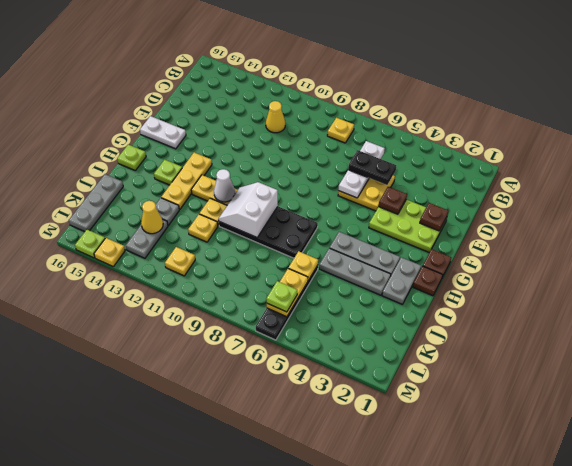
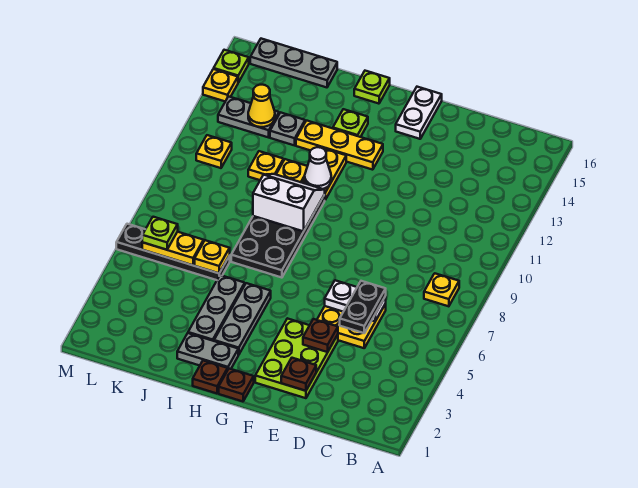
white plate C6:E6 level 2 -> white plate D6:E6 level 2
yellow cone C11 level 1 -> none

